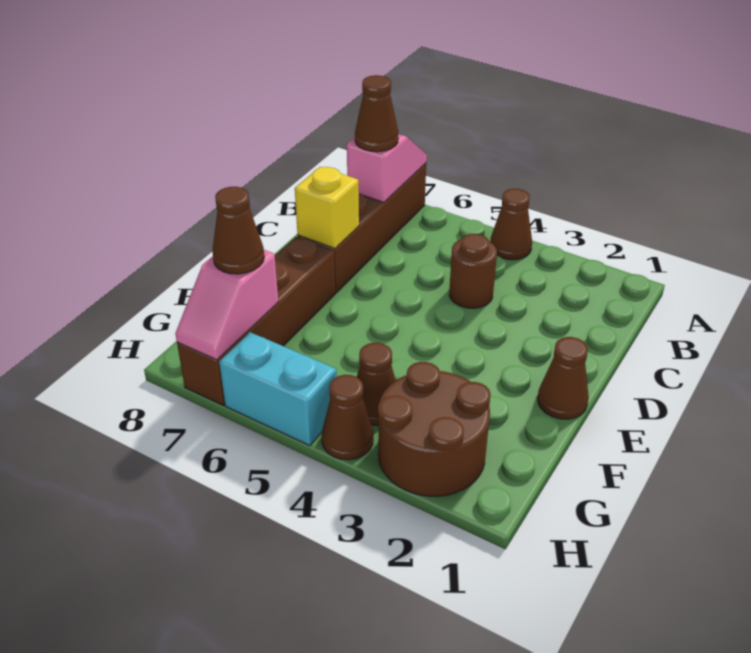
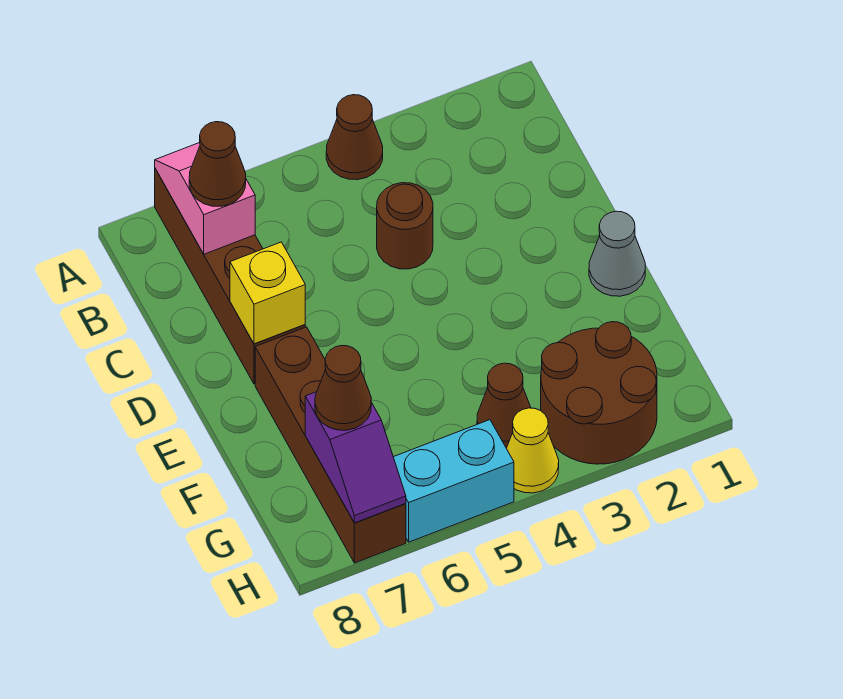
brown cone E1 level 1 -> grey cone E1 level 1
pink slope G7:H7 level 2 top G -> purple slope G7:H7 level 2 top G
brown cone H4 level 1 -> yellow cone H4 level 1

